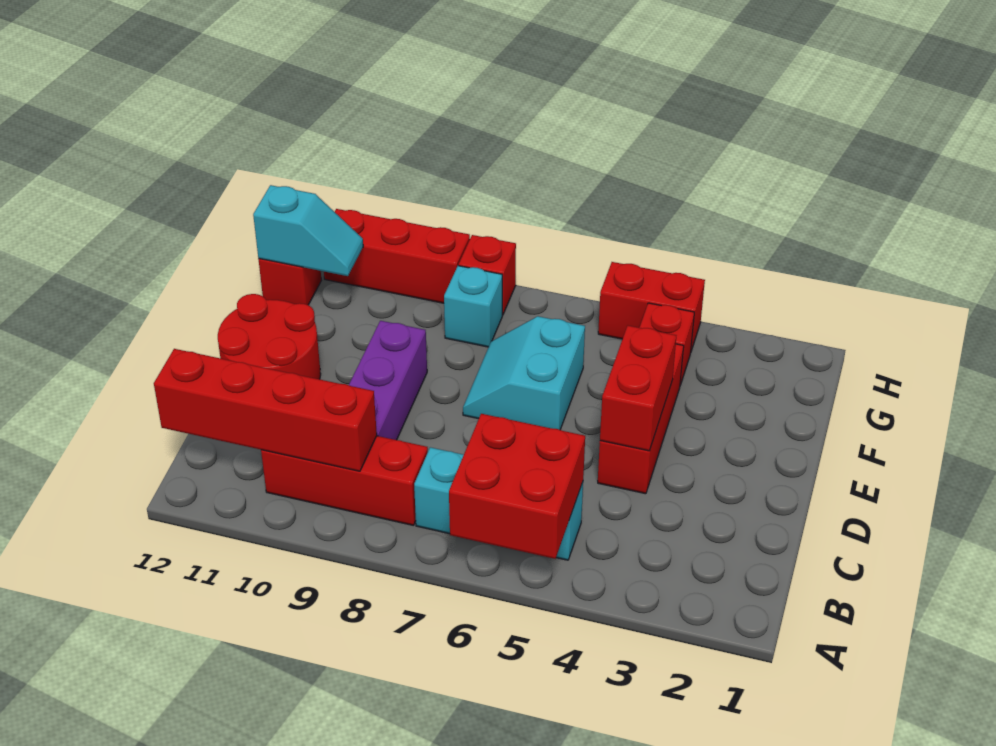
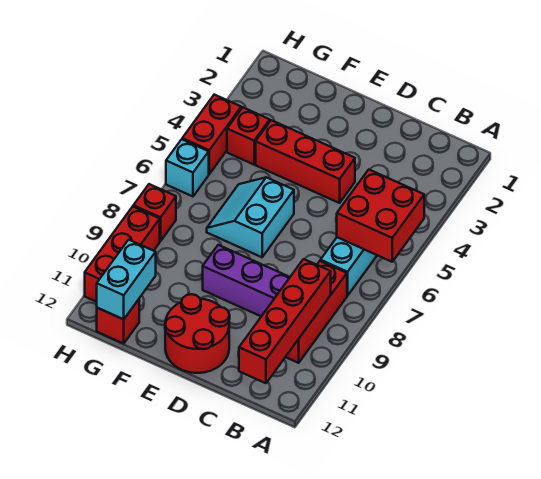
red brick D4:E4 level 2 -> none
cyan slope E6:F7 level 1 top 6 -> cyan slope E6:F7 level 1 top E
cyan brick G8 level 1 -> cyan brick H6 level 1
cyan slope G11:G12 level 2 top 12 -> cyan brick G11:G12 level 2

